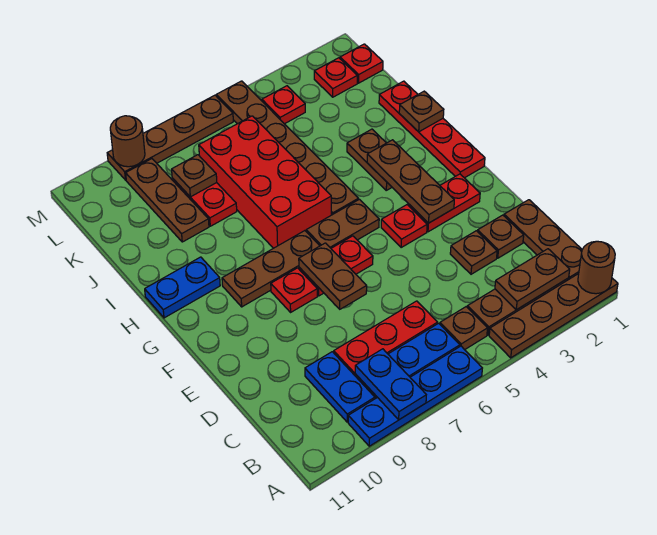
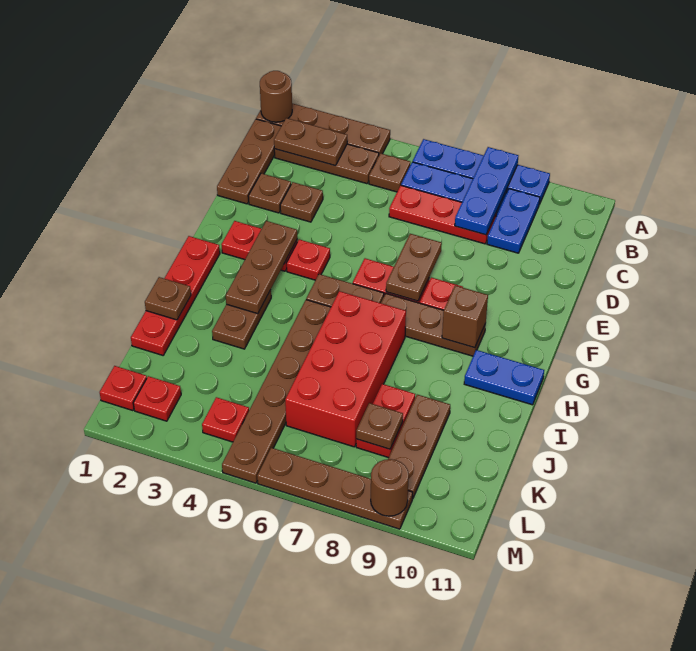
blue plate A8:B8 level 2 -> blue plate A8:C8 level 2
none -> brown brick G9 level 2

